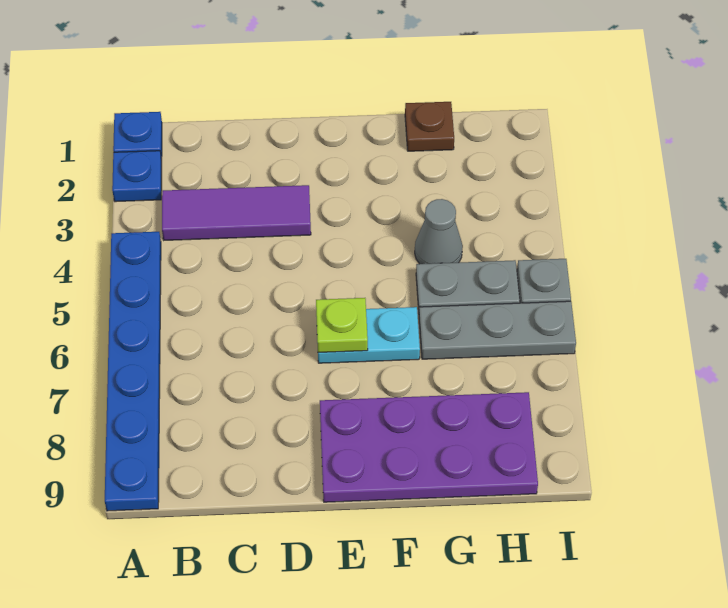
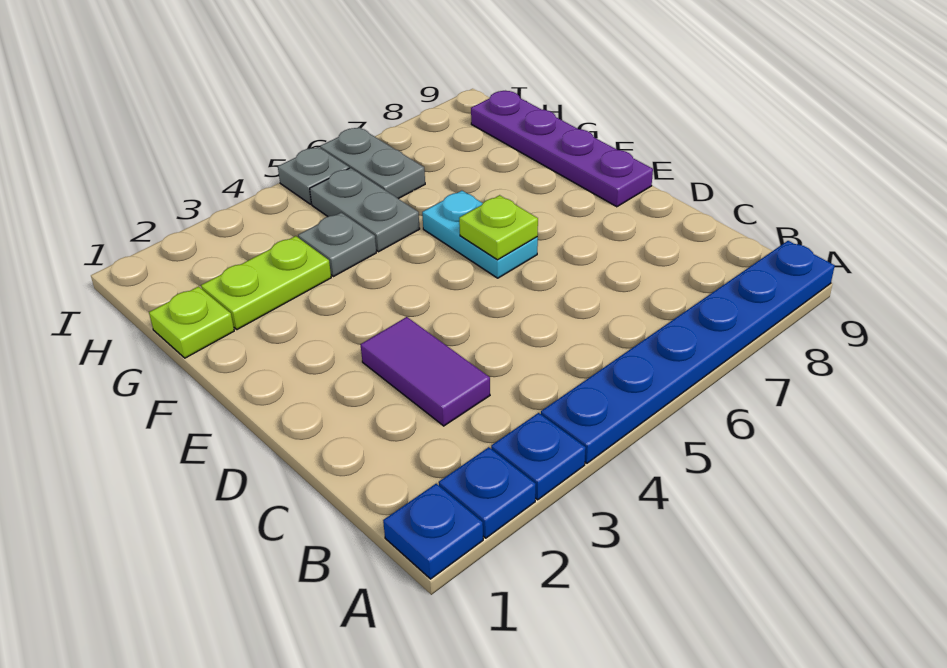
none -> blue plate A3 level 1
purple tile B3:D3 level 1 -> purple tile C3:D3 level 1
purple plate E8:H9 level 1 -> purple plate E9:H9 level 1
brown plate G1 level 1 -> lime plate G1 level 1
none -> lime plate G2:G3 level 1
grey cone G4 level 1 -> grey plate G4 level 1
grey plate G6:I6 level 1 -> grey plate H6:I6 level 1

